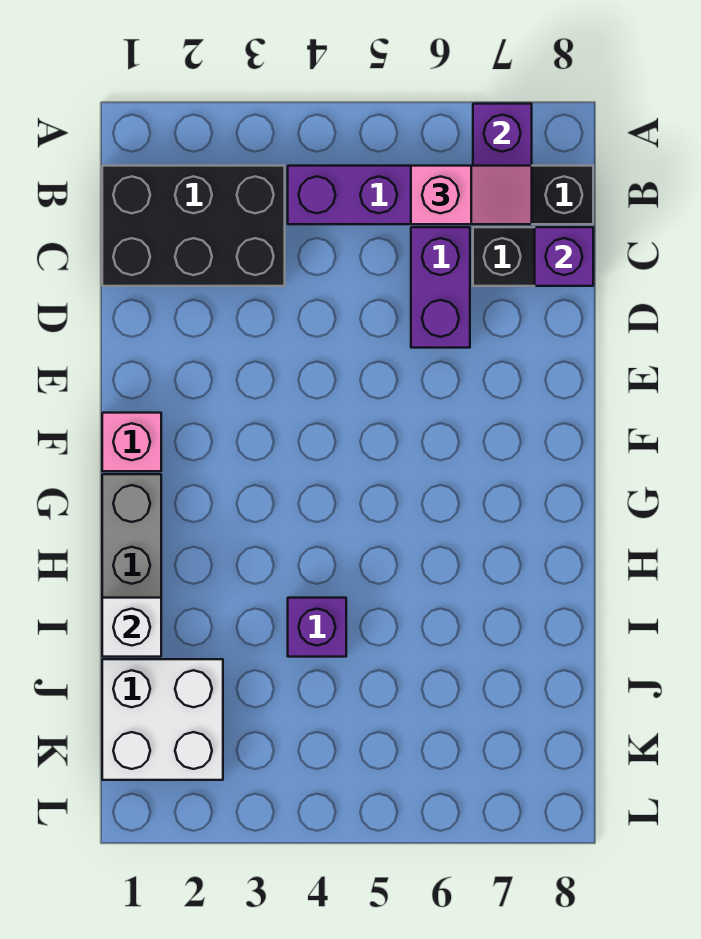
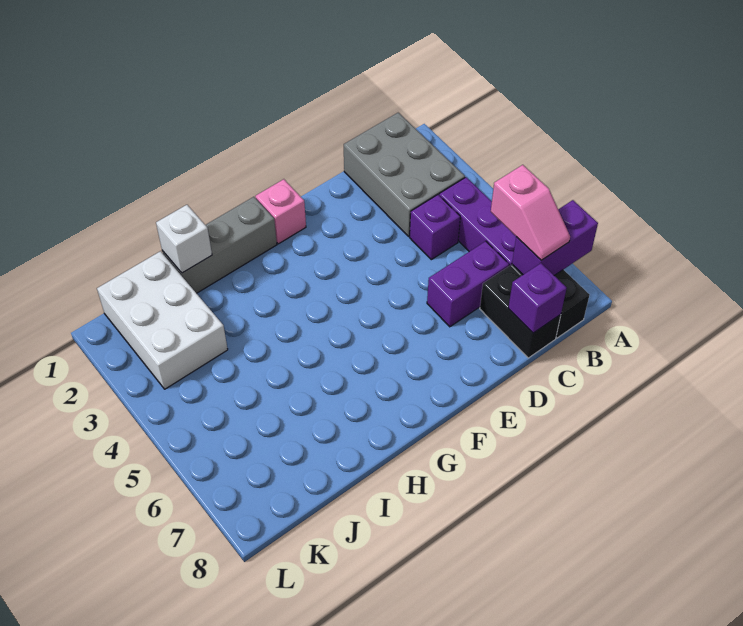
black brick B1:C3 level 1 -> grey brick B1:C3 level 1
purple brick I4 level 1 -> purple brick C4 level 1
white brick J1:K2 level 1 -> white brick J1:K3 level 1

